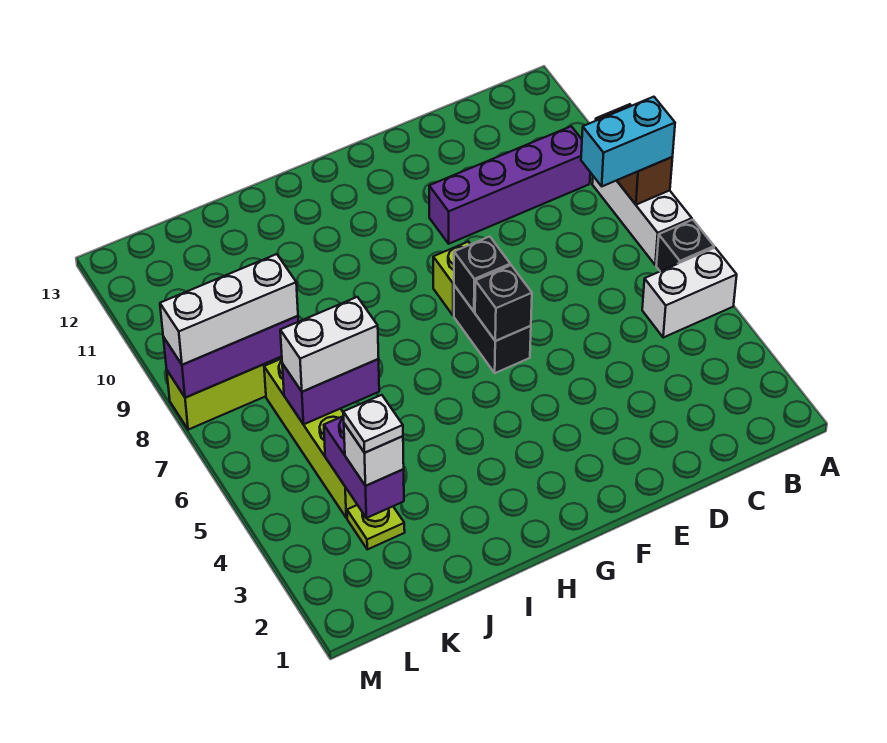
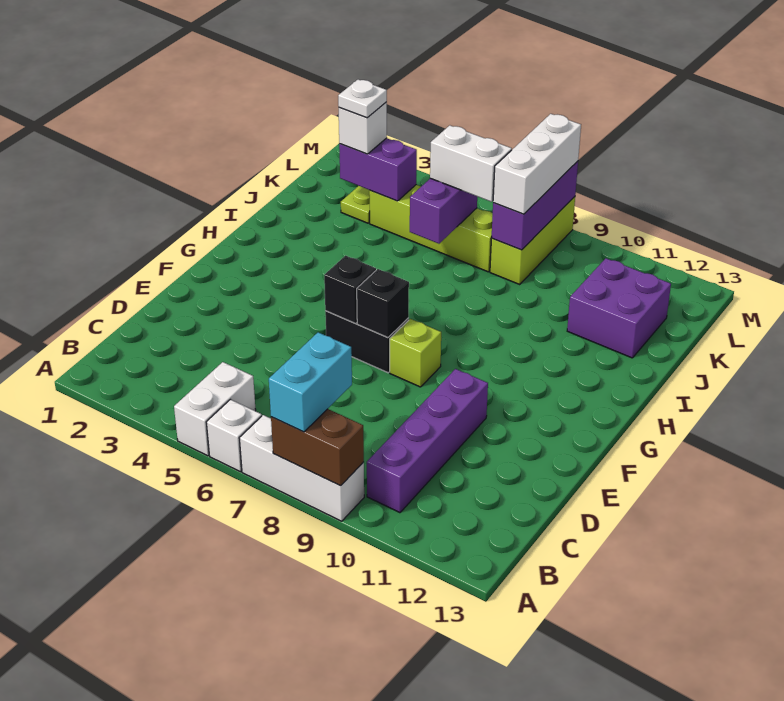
black brick A6 level 1 -> white brick A6 level 1
white brick J6:K6 level 3 -> white brick K6:K7 level 3
none -> purple brick J11:K12 level 1

